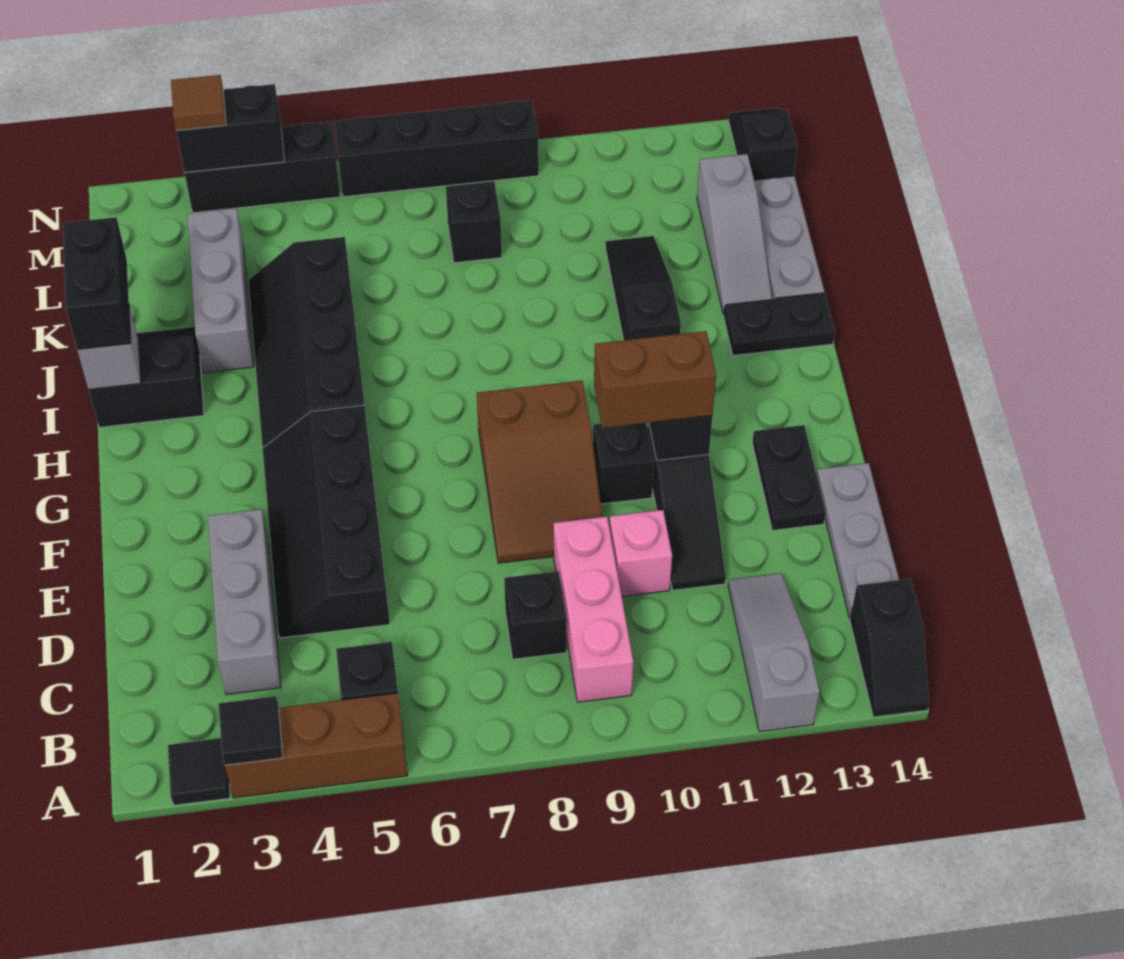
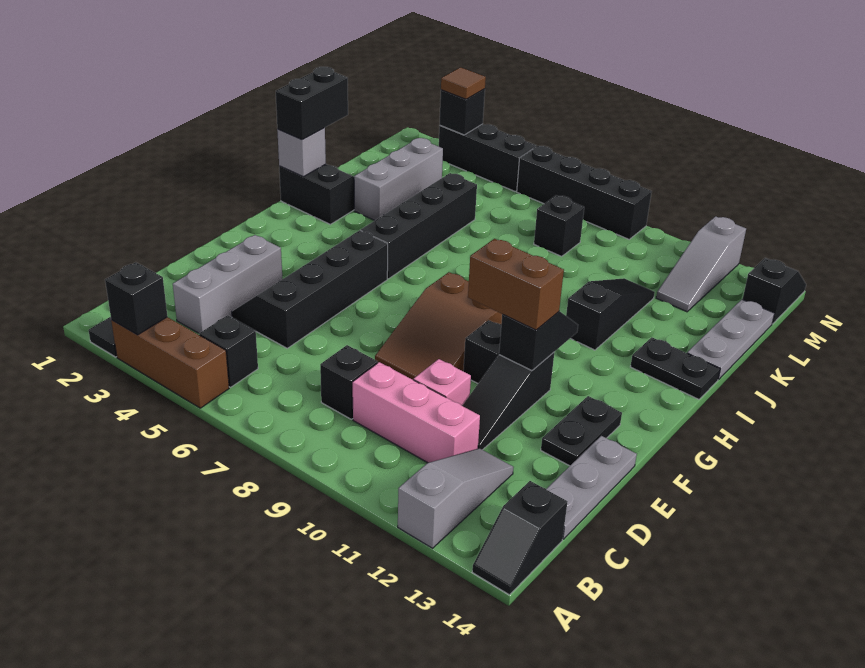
black tile A3 level 2 -> black brick A3 level 2
pink brick B9:D9 level 1 -> pink brick C9:C11 level 1
grey slope J13:L13 level 1 top L -> grey slope L12:N12 level 1 top N
black brick N3:N4 level 2 -> black brick N3 level 2

